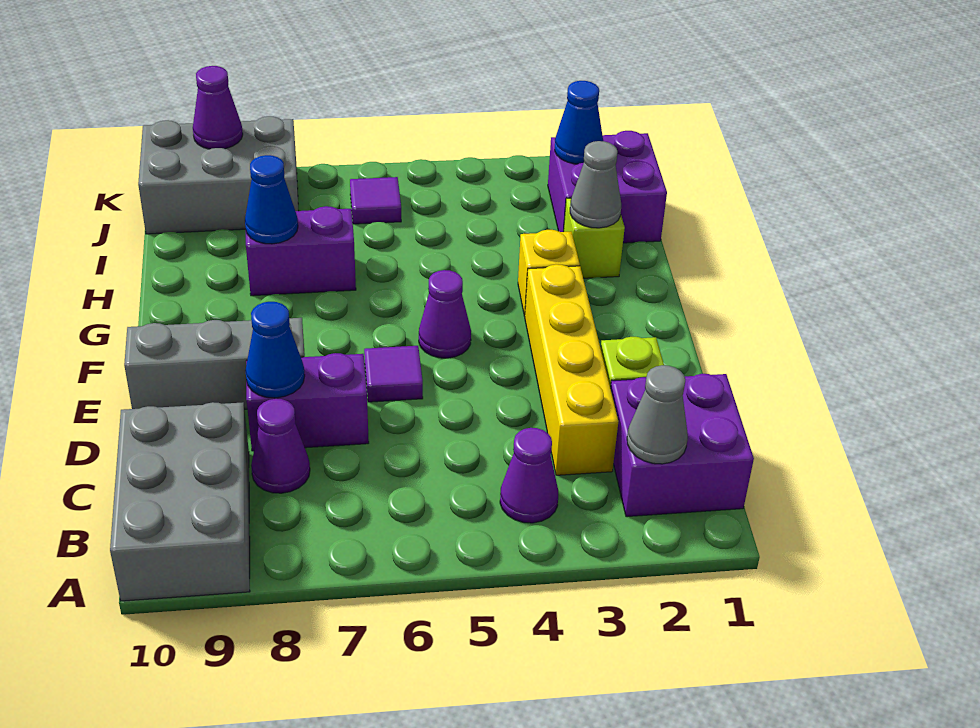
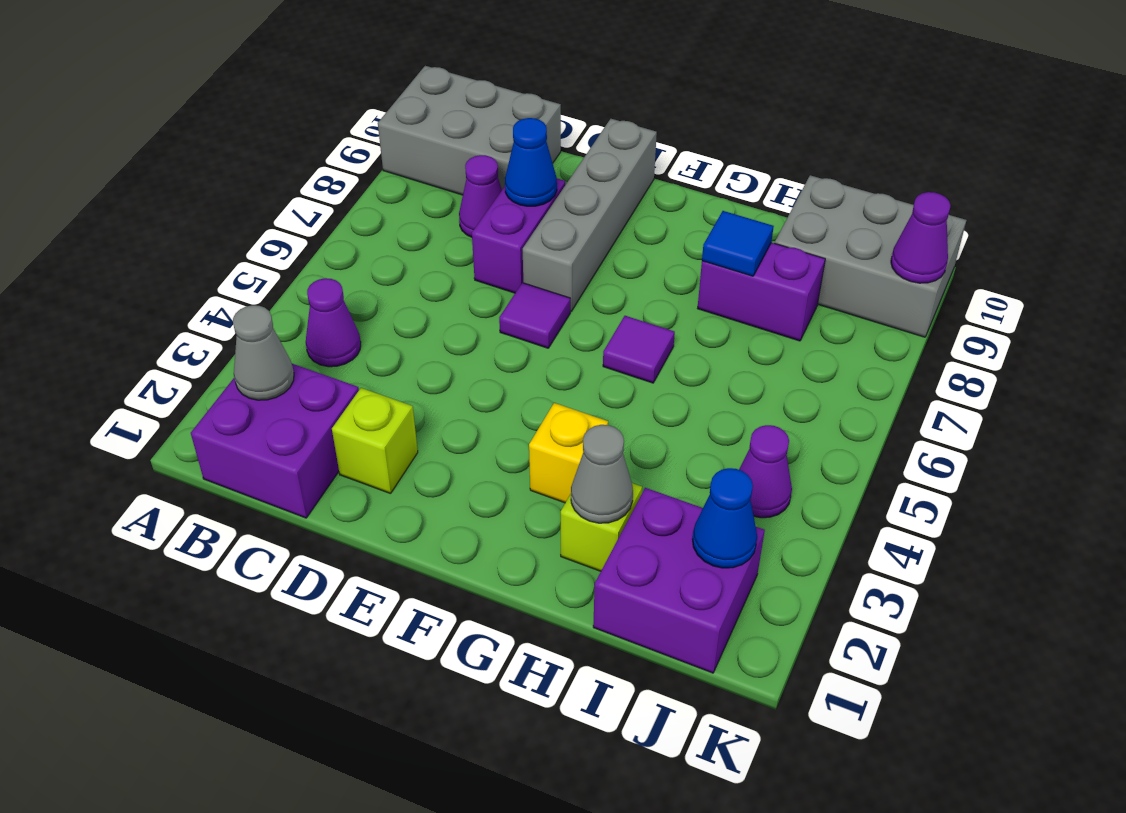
yellow brick C3:F3 level 1 -> none
grey brick E8:E10 level 1 -> grey brick E7:E10 level 1
purple cone F5 level 1 -> purple cone J4 level 1
purple brick H7:H8 level 1 -> purple brick H8:I8 level 1
blue cone H8 level 2 -> blue tile H8 level 2
purple tile J6 level 1 -> purple tile G6 level 1
grey brick J8:K10 level 1 -> grey brick I9:K10 level 1

